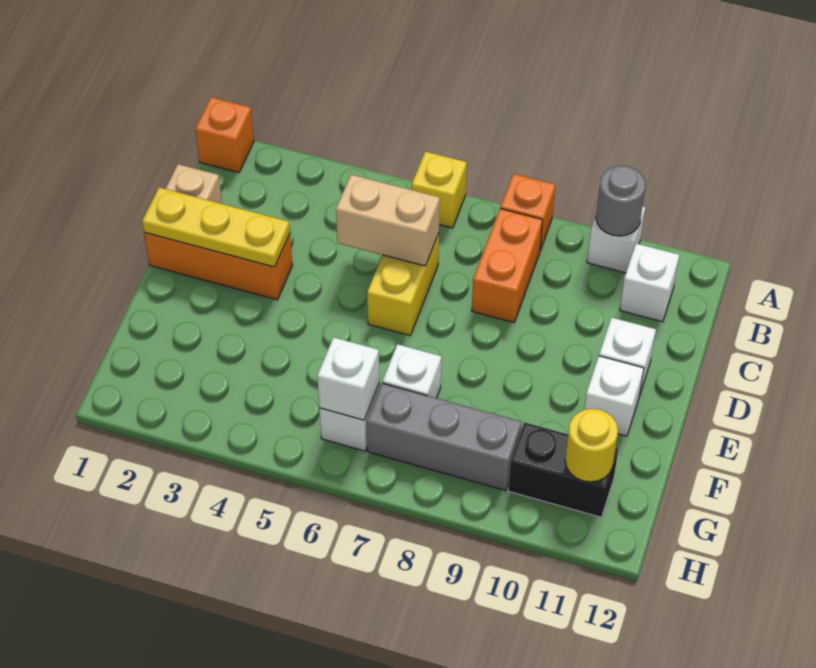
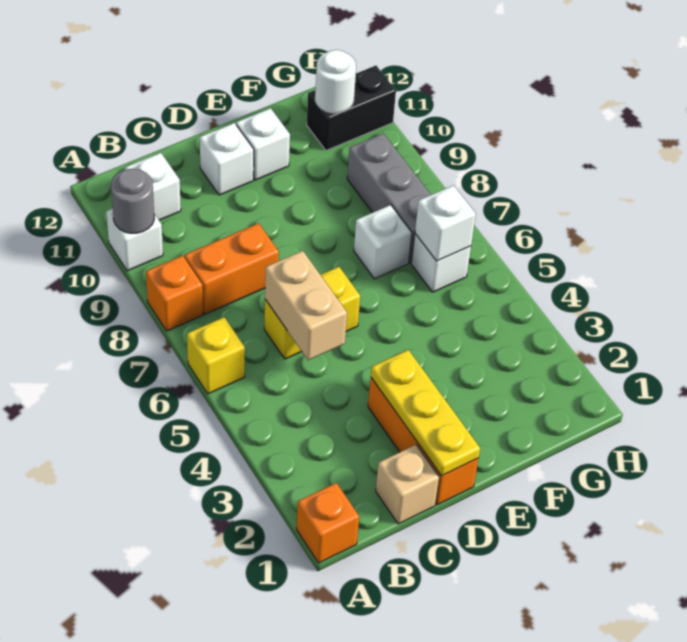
black brick G10:G11 level 1 -> black brick G11:H11 level 1
yellow round brick G11 level 2 -> white round brick G11 level 2

